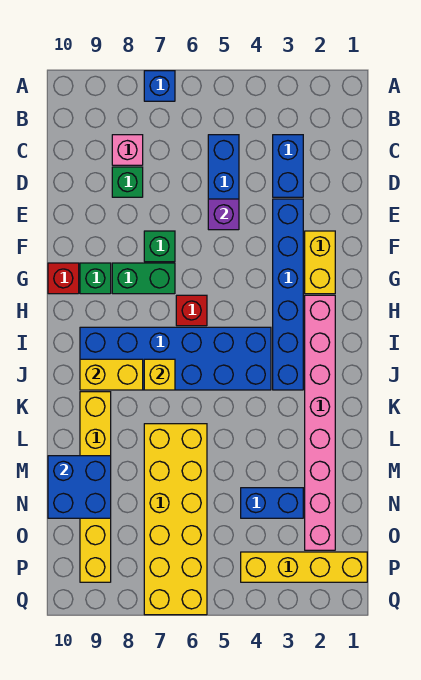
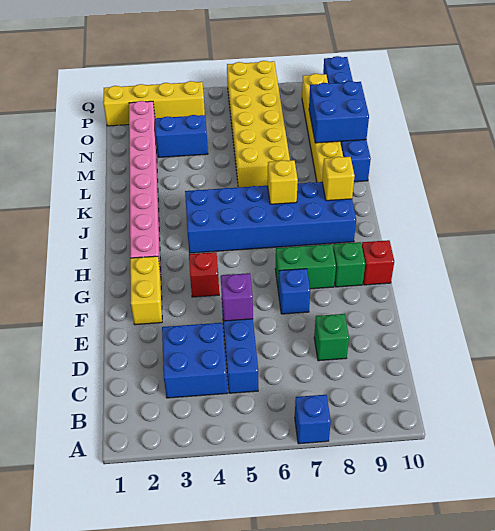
blue brick C3:D3 level 1 -> blue brick C3:D4 level 1
pink brick C8 level 1 -> none
blue brick E3:J3 level 1 -> blue brick L10:Q10 level 1
green brick F7 level 1 -> blue brick F7 level 1
red brick H6 level 1 -> red brick G4 level 1
yellow brick J8:J9 level 2 -> yellow brick J9 level 2

